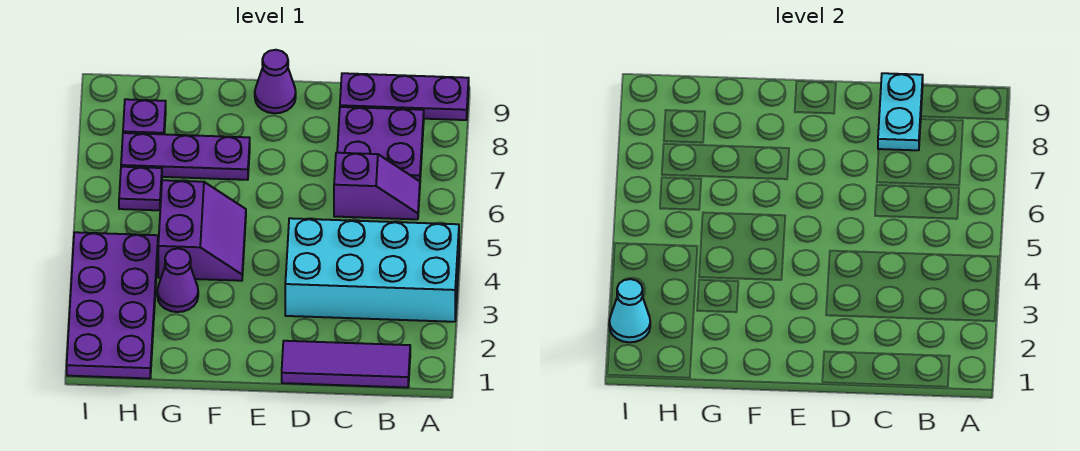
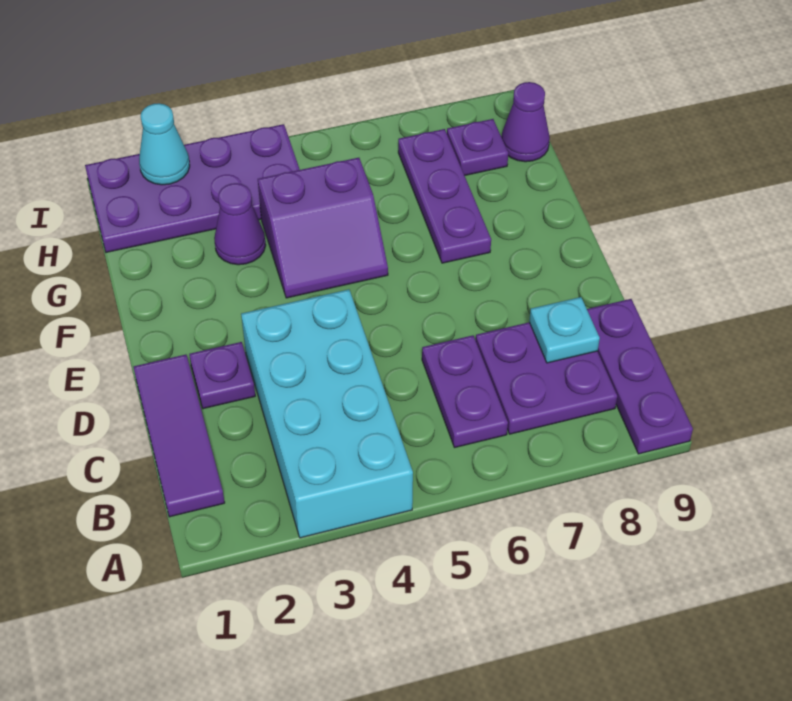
purple slope B6:C6 level 1 top C -> purple plate B6:C6 level 1
cyan plate C8:C9 level 2 -> cyan plate C8 level 2
purple cone E9 level 1 -> purple cone H9 level 1
purple plate H6 level 1 -> purple plate D2 level 1

